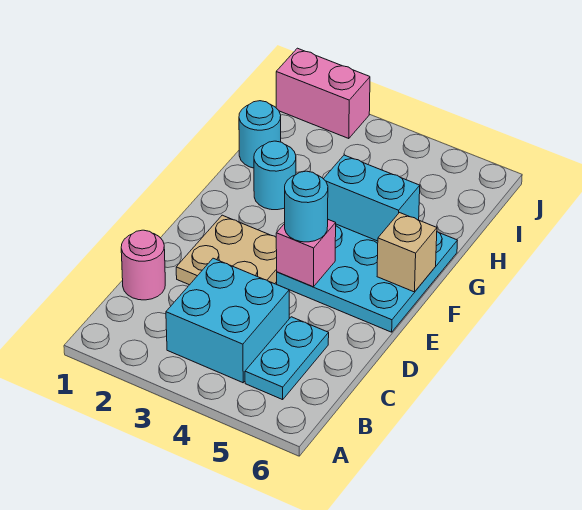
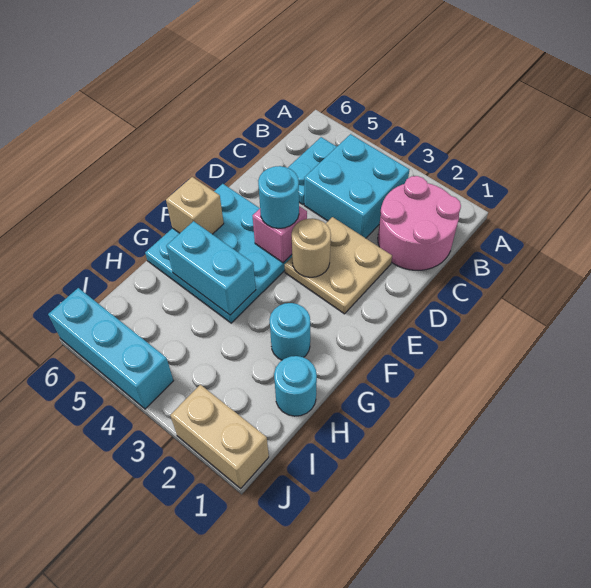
pink round brick C1 level 1 -> pink round brick B1:C2 level 1
none -> tan round brick E3 level 2
pink brick J1:J2 level 1 -> tan brick J1:J2 level 1
none -> cyan brick J4:J6 level 1

